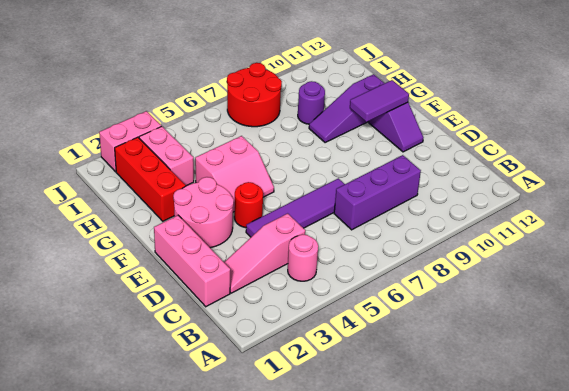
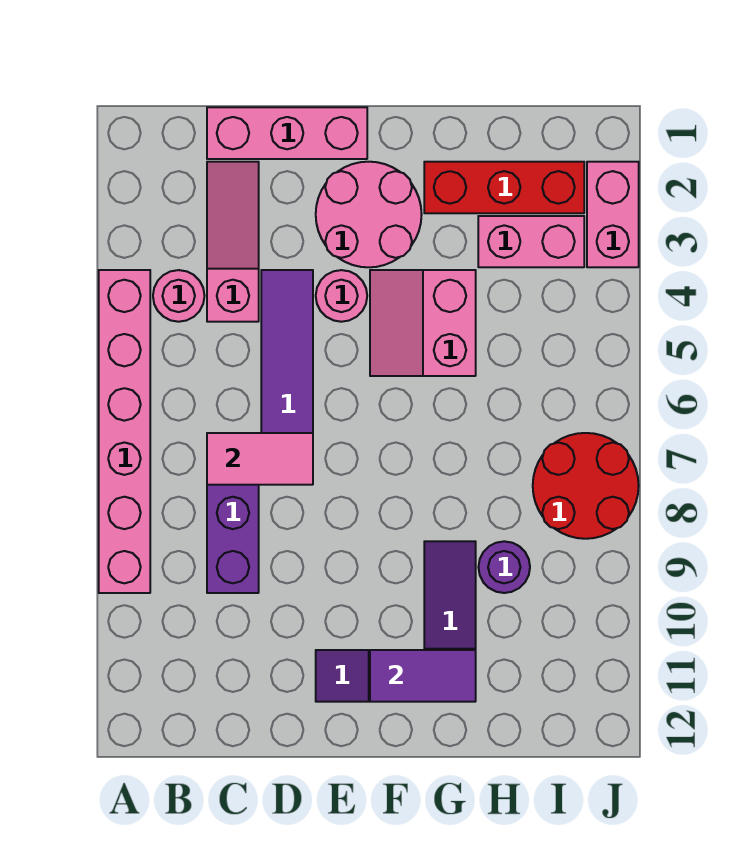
none -> pink brick A4:A9 level 1
none -> pink tile C7:D7 level 2
red round brick E4 level 1 -> pink round brick E4 level 1
purple tile F10:F11 level 2 -> purple tile F11:G11 level 2

